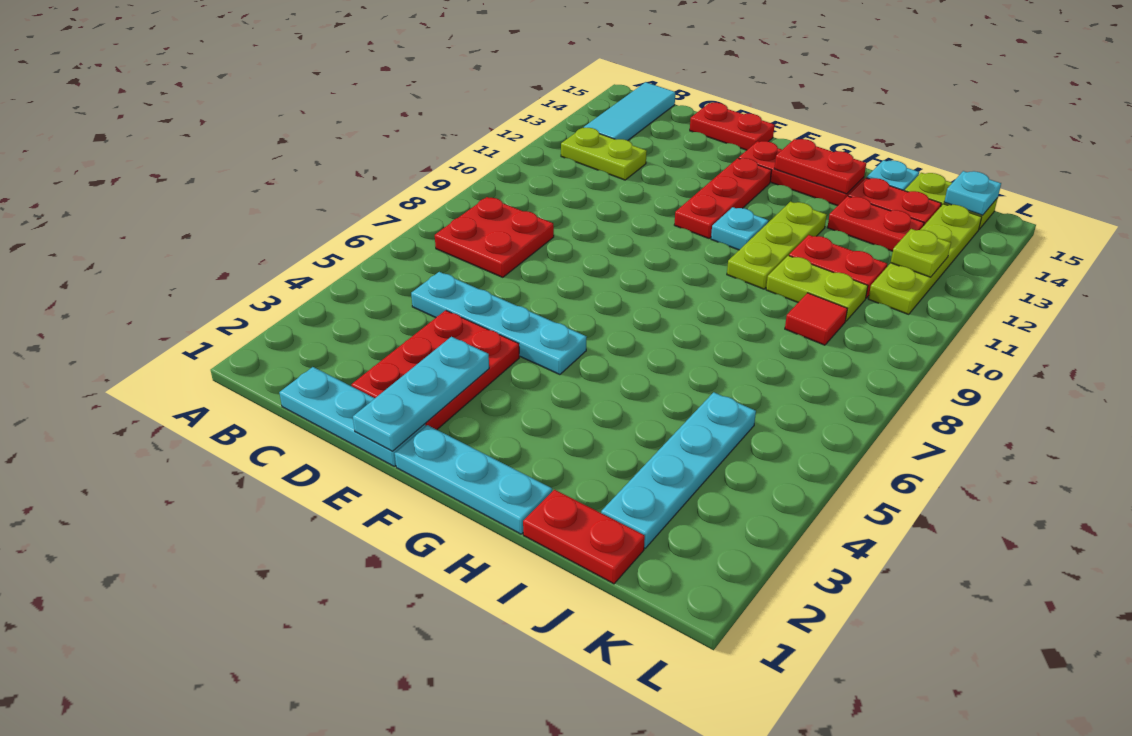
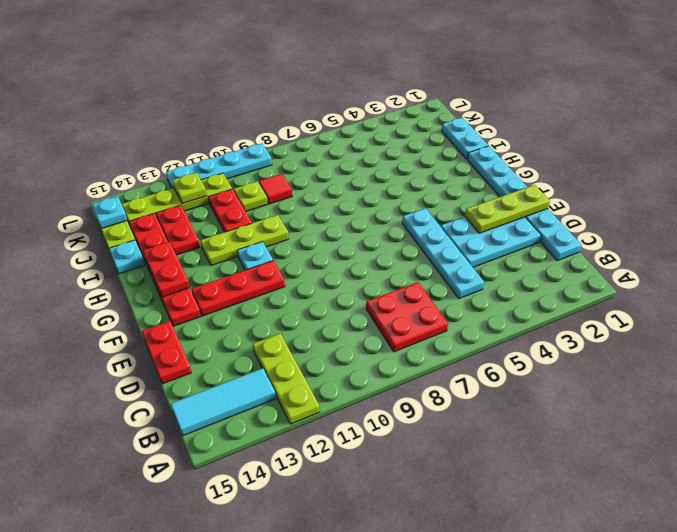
lime plate B12:C12 level 1 -> lime plate A12:C12 level 1
red plate D2:E4 level 1 -> cyan plate D2:E4 level 1
cyan plate E1:E3 level 2 -> lime plate E1:E3 level 2
red plate I1:J1 level 1 -> cyan plate I1:J1 level 1
lime plate I10:J10 level 1 -> lime plate J10 level 1
cyan plate J2:J5 level 1 -> cyan plate L9:L12 level 1

